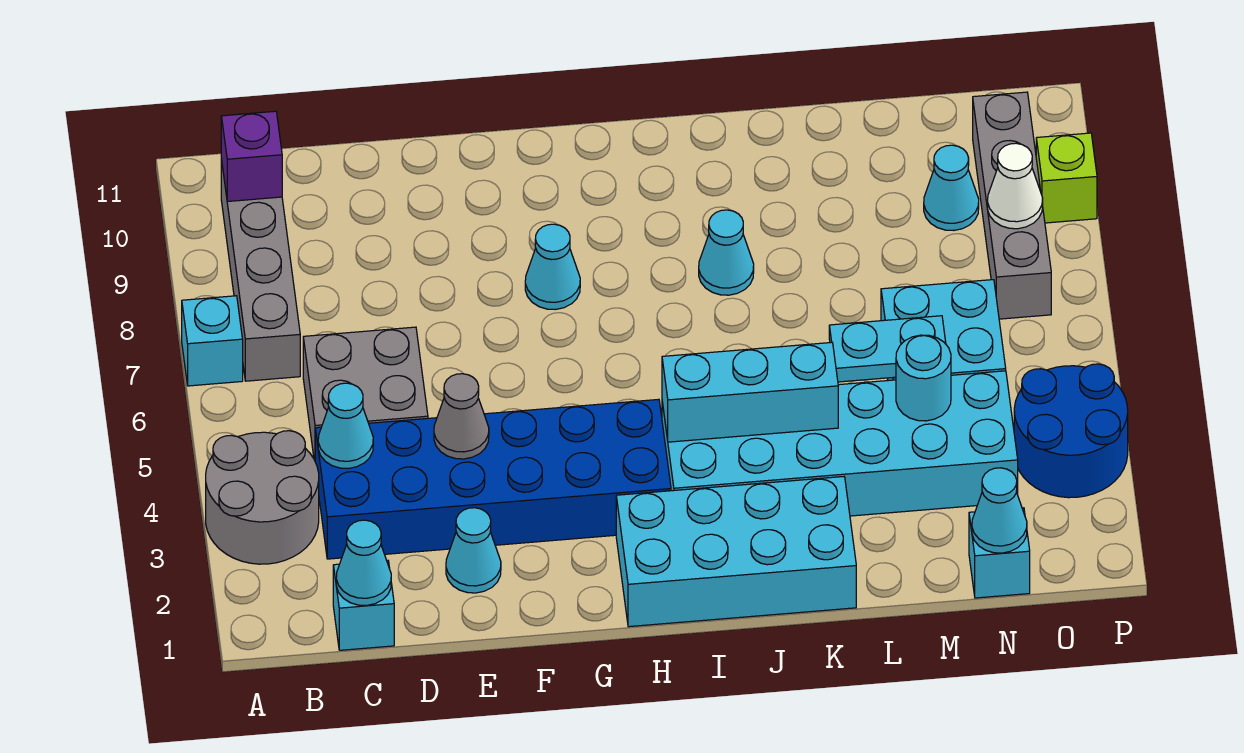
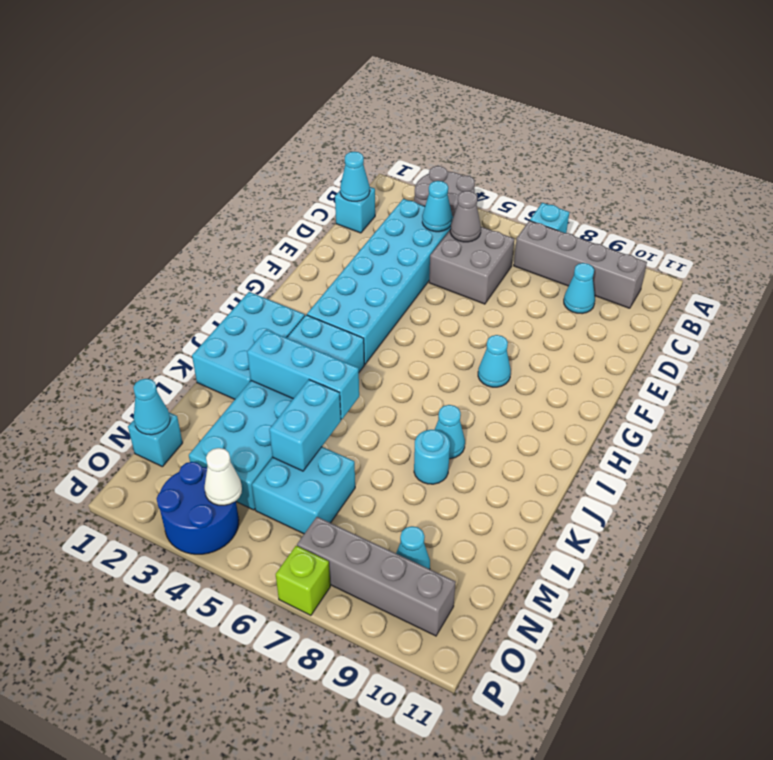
purple brick B10 level 2 -> none
blue brick C3:H4 level 1 -> cyan brick C3:H4 level 1
cyan cone E2 level 1 -> cyan cone C9 level 1
grey cone E4 level 2 -> grey cone C5 level 2
cyan brick H1:K2 level 1 -> cyan brick I1:K2 level 1
cyan brick I4:K4 level 2 -> cyan brick K3:K5 level 2
cyan plate L5:M5 level 2 -> cyan brick L5:M5 level 2
cyan round brick M4 level 2 -> cyan round brick K8 level 1
white cone O8 level 2 -> white cone O4 level 2
lime brick P9 level 1 -> lime brick P7 level 1

